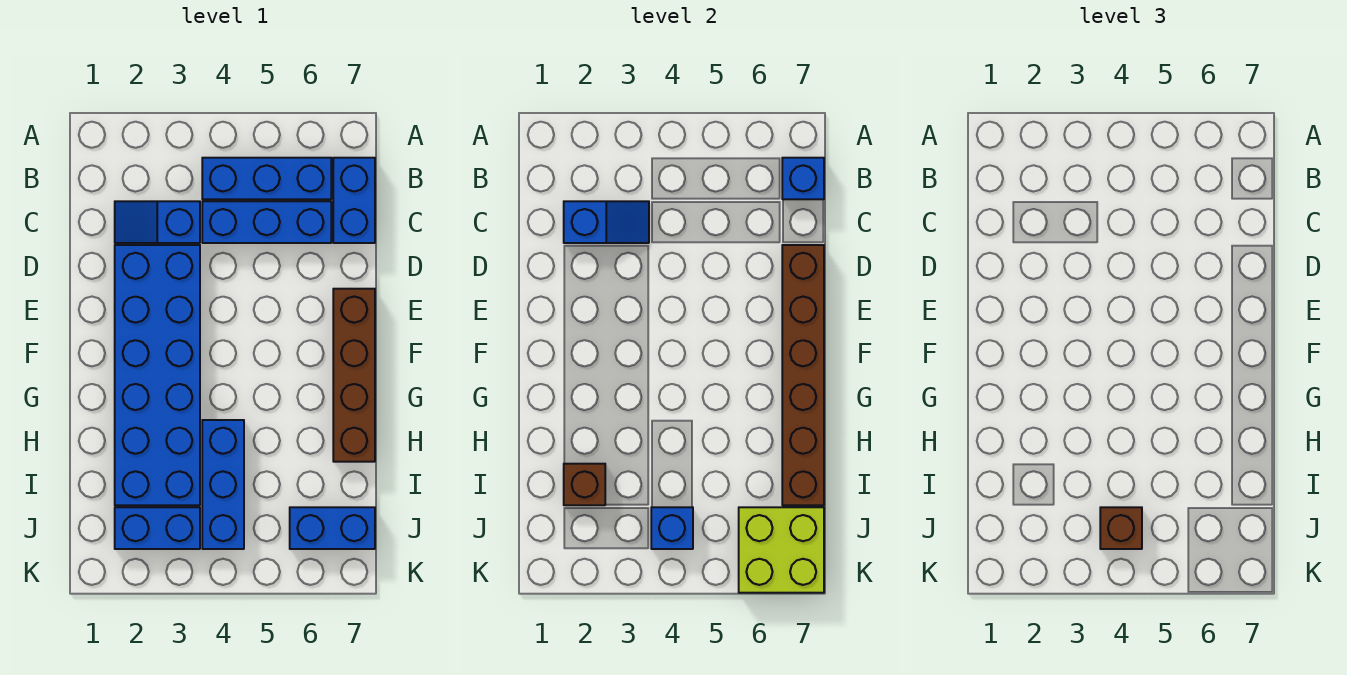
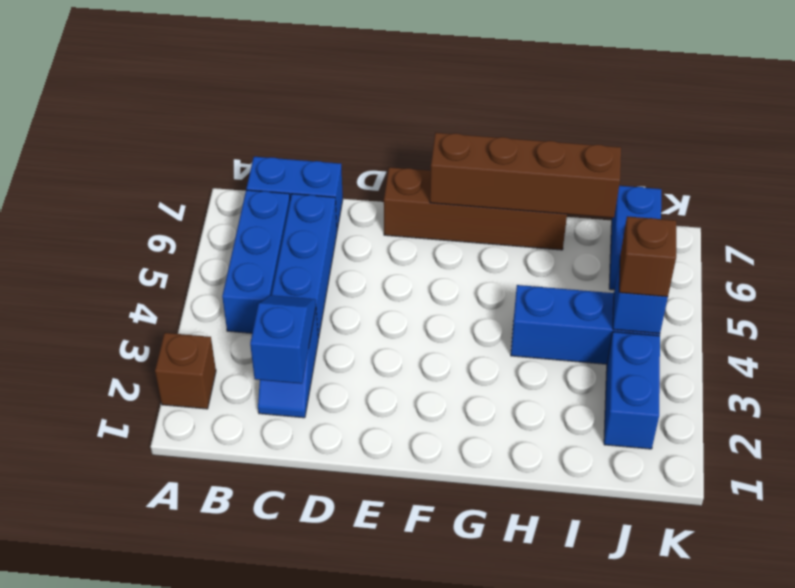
blue brick B7 level 2 -> none
blue brick D2:I3 level 1 -> none
brown brick D7:I7 level 2 -> brown brick F7:I7 level 2
brown brick I2 level 2 -> brown brick A2 level 1
lime brick J6:K7 level 2 -> none

